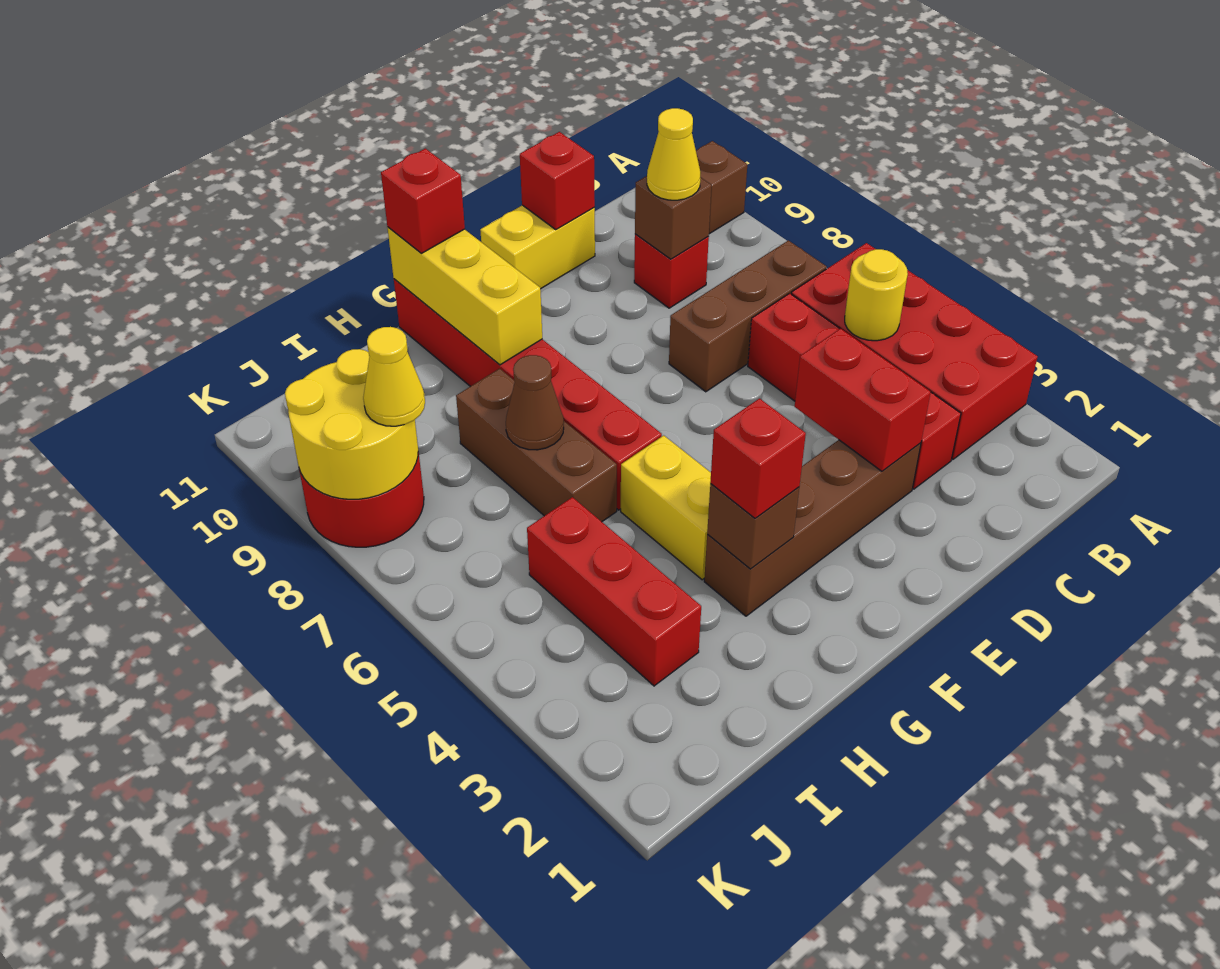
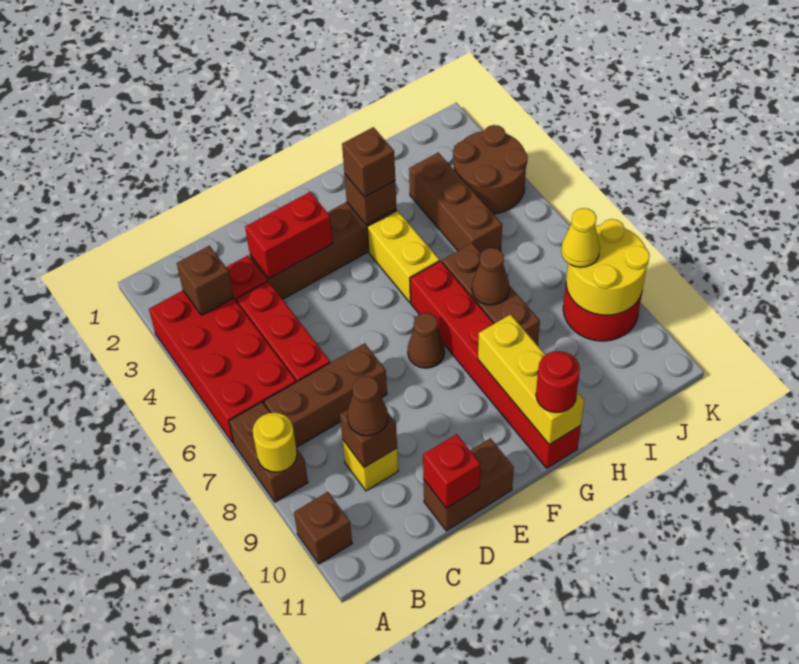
none -> brown brick A7:A8 level 1
none -> brown brick B3 level 2
yellow round brick B5 level 2 -> yellow round brick A8 level 2
red brick C9 level 1 -> yellow brick C9 level 1
yellow cone C9 level 3 -> brown cone C9 level 3
red brick D3:D4 level 2 -> red brick D3:E3 level 2
yellow brick D11:E11 level 1 -> brown brick D11:E11 level 1
none -> brown cone F7 level 1
red brick G3 level 3 -> brown brick G3 level 3
red brick G11 level 3 -> red round brick G11 level 3
red brick I3:I5 level 1 -> brown brick I3:I5 level 1
none -> brown round brick J3:K4 level 1

